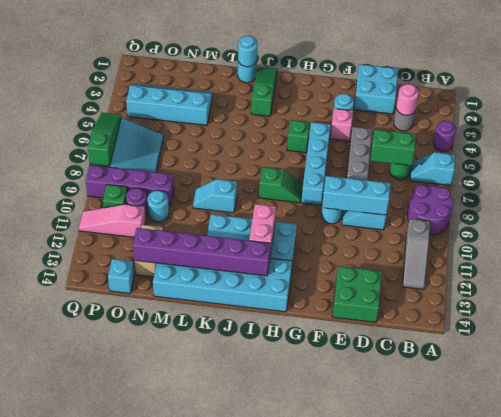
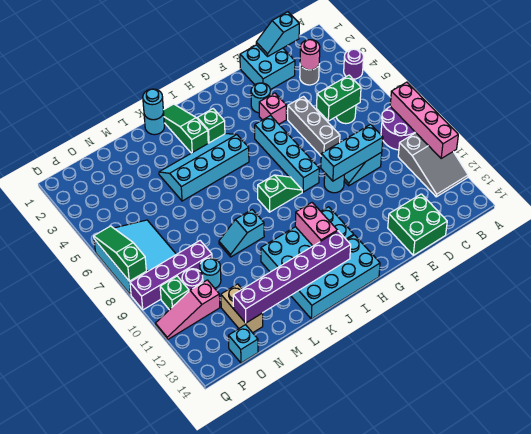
cyan slope A6:B6 level 1 top A -> cyan slope C1:D1 level 2 top C
none -> pink brick A8:A11 level 2
grey slope B10:B12 level 1 top 10 -> grey slope A10:B12 level 1 top 10
green brick H5 level 1 -> green brick I3 level 1
cyan brick H13:M14 level 1 -> cyan brick H13:K14 level 1
cyan slope M3:P4 level 1 top 4 -> cyan slope I4:L5 level 1 top 5

